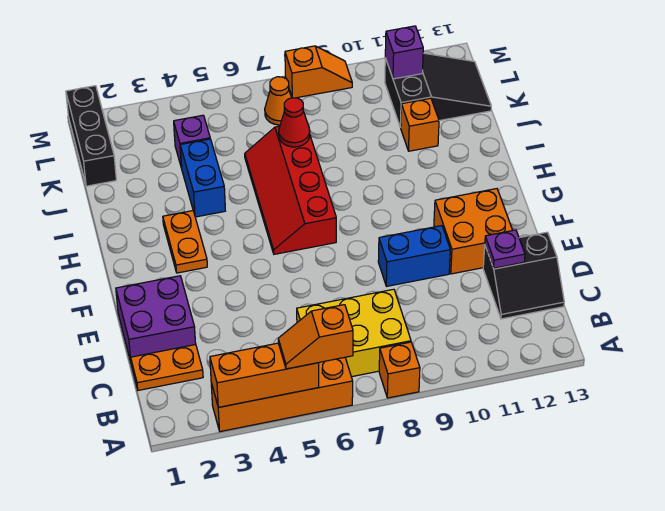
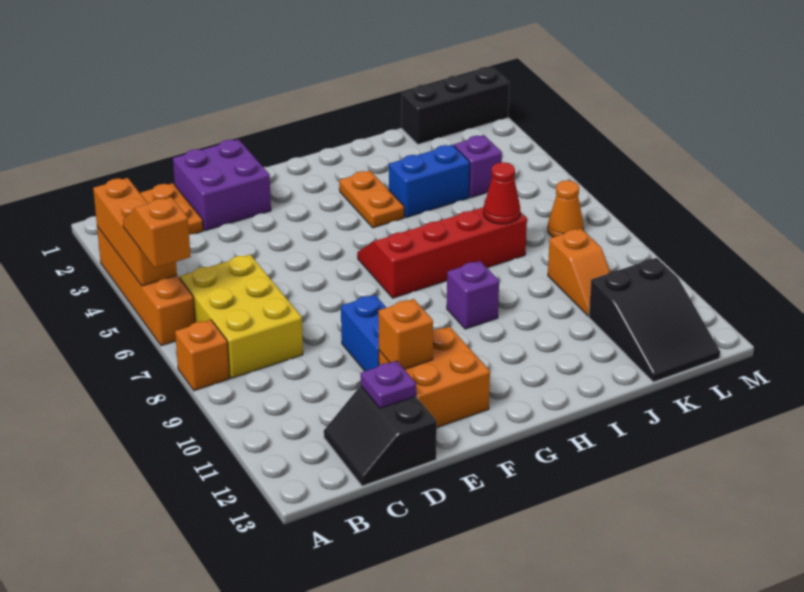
orange plate G3:H3 level 1 -> orange plate H3:H4 level 1
orange brick J11 level 1 -> orange brick E11 level 2
purple brick L11 level 2 -> purple brick H9 level 1
orange slope M8:M9 level 1 top 8 -> orange slope K9:K10 level 1 top 9

